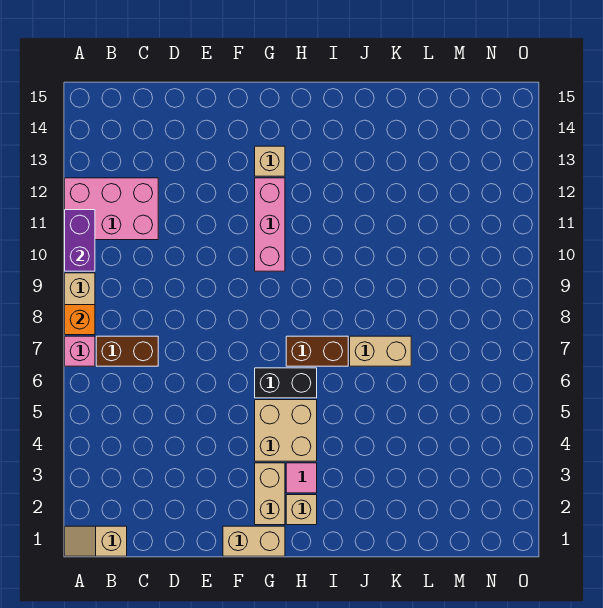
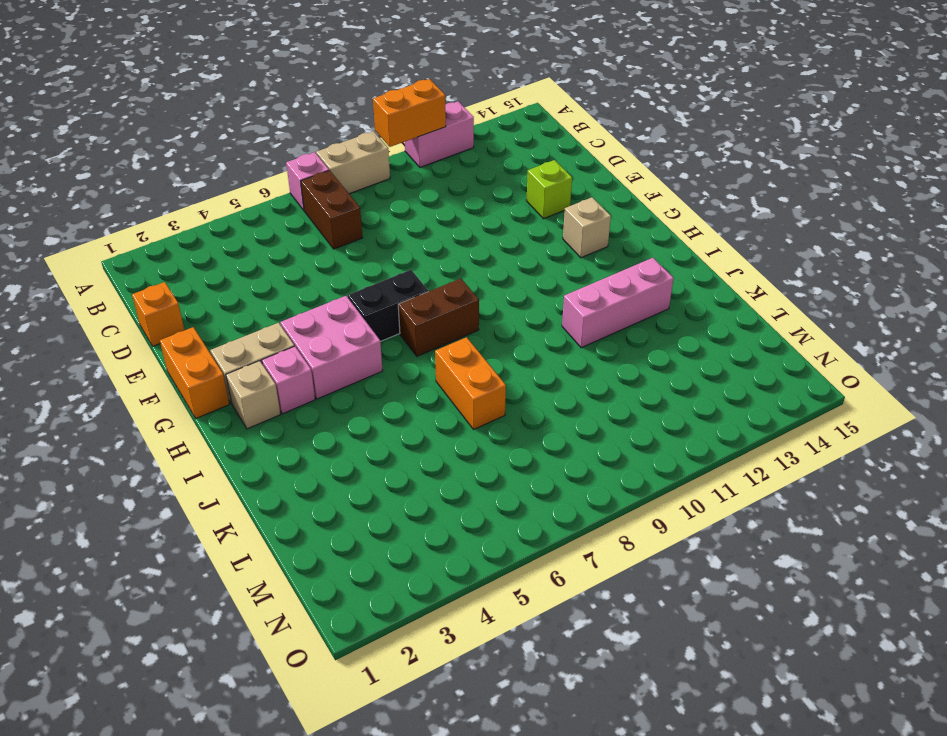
tan slope A1:B1 level 1 top B -> none
orange brick A8 level 2 -> orange brick D1 level 1
purple brick A10:A11 level 2 -> orange brick A10:A11 level 2
pink brick A11:C12 level 1 -> pink brick A11:A12 level 1
none -> lime brick E13 level 1
tan brick F1:G1 level 1 -> orange brick F1:G1 level 1
tan brick G4:H5 level 1 -> pink brick G4:H5 level 1
black brick G6:H6 level 1 -> black brick G6:G7 level 1
pink brick G10:G12 level 1 -> pink brick J11:J13 level 1
pink tile H3 level 1 -> pink brick H3 level 1
brown brick H7:I7 level 1 -> brown brick H7:H8 level 1
tan brick J7:K7 level 1 -> orange brick J7:K7 level 1

